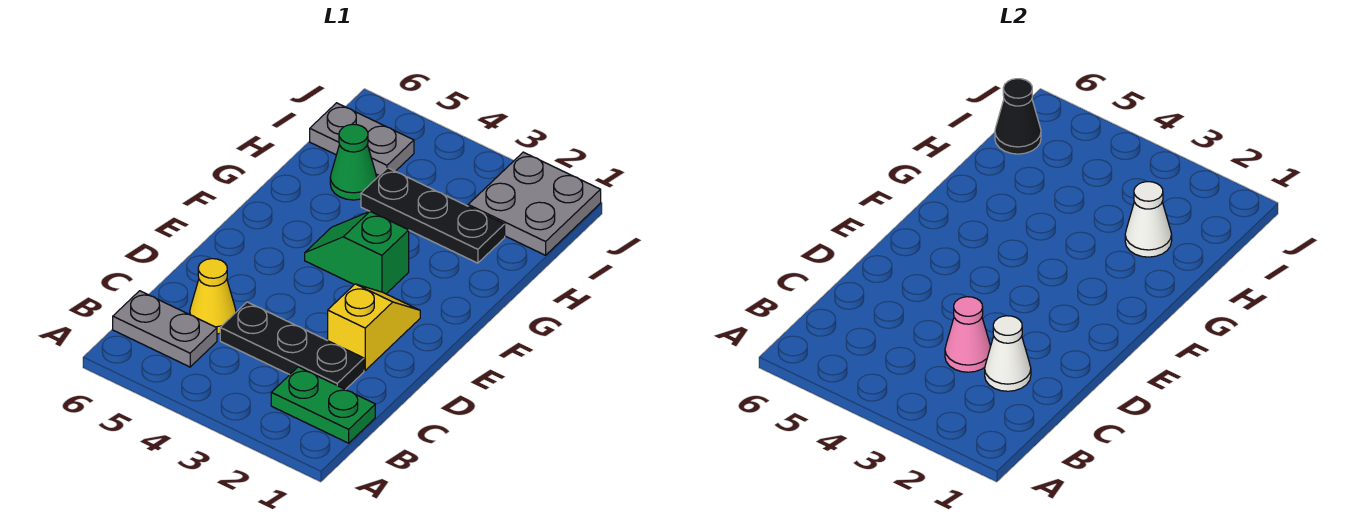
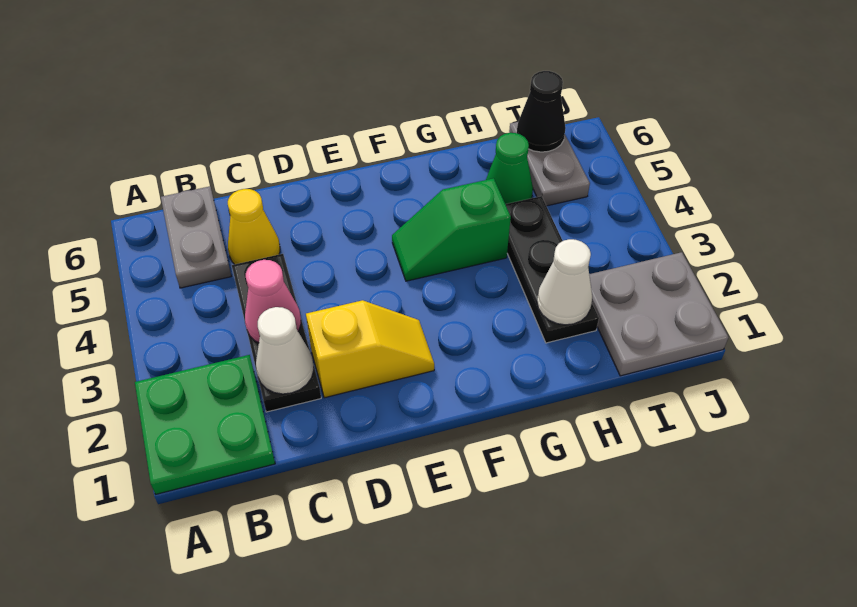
green plate B1:B2 level 1 -> green plate A1:B2 level 1
green slope F3:F4 level 1 top 3 -> green slope F4:G4 level 1 top G

